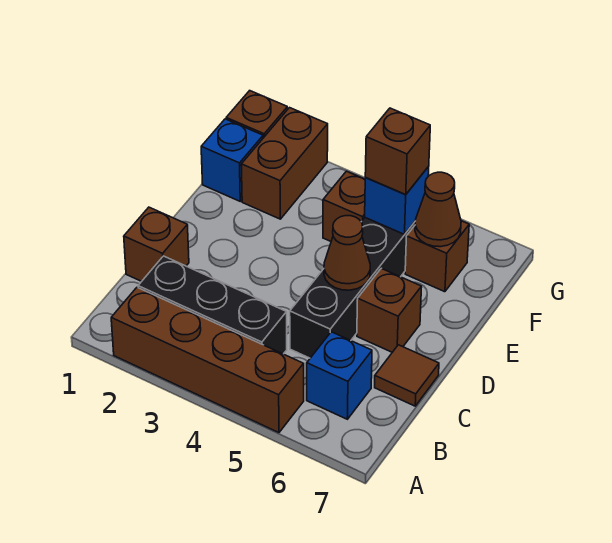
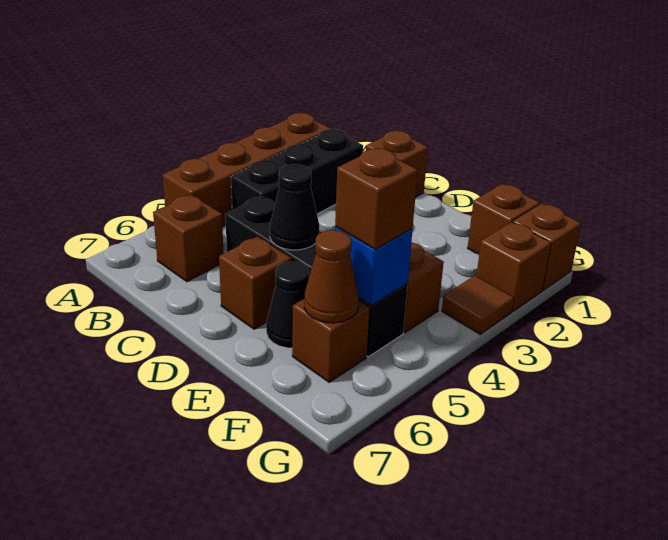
blue brick B6 level 1 -> brown brick B6 level 1
brown tile C7 level 1 -> brown tile G3 level 1
brown cone D5 level 2 -> black cone D5 level 2
none -> black cone E6 level 1
blue brick F1 level 1 -> brown brick F1 level 1
brown brick F2:G2 level 1 -> brown brick G2 level 1

